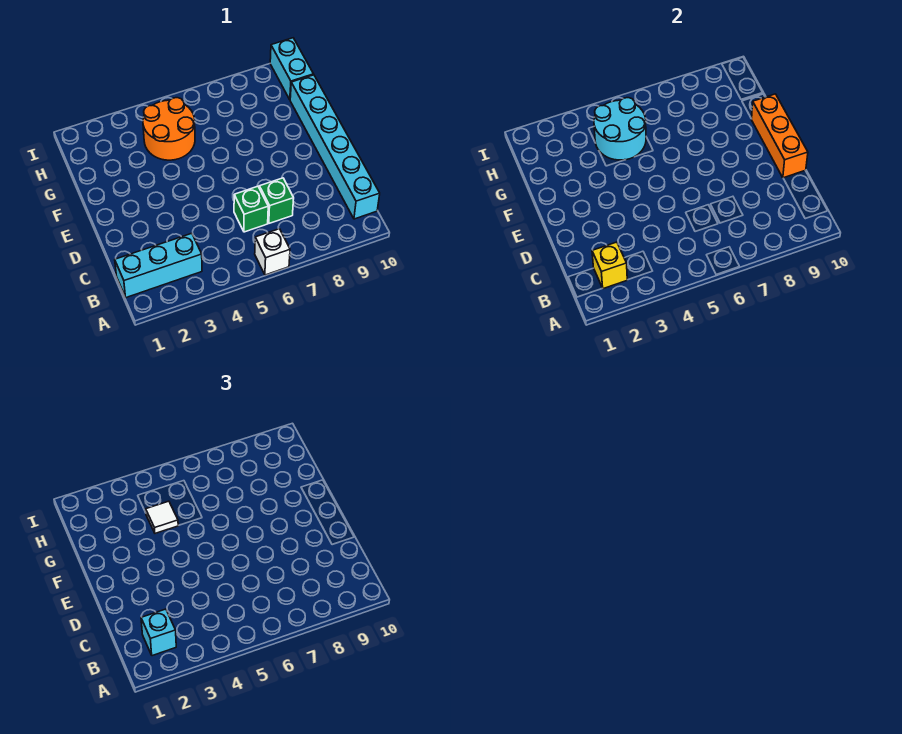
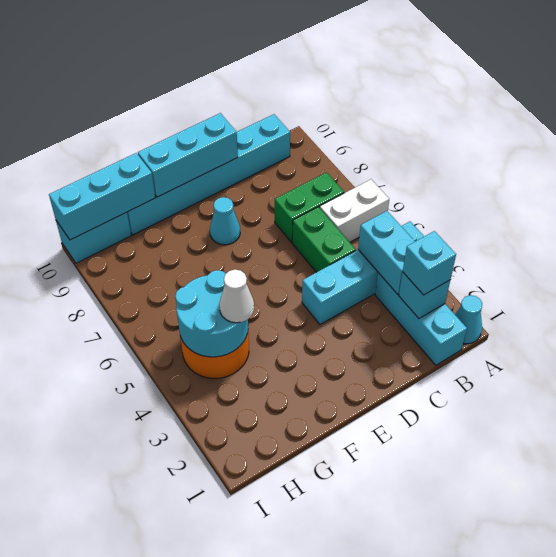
none -> cyan cone A1 level 1
none -> cyan brick A4:D4 level 1
white brick A6 level 1 -> white brick A6:B6 level 1
yellow brick B2 level 2 -> cyan brick B2 level 2
none -> cyan brick B3:B4 level 2
green brick C6 level 1 -> green brick C5:C6 level 1
green brick C7 level 1 -> green brick B7:C7 level 1
orange brick D10:F10 level 2 -> cyan brick D10:F10 level 2
none -> cyan cone E8 level 1
white tile G4 level 3 -> white cone G4 level 3
none -> cyan brick G10:I10 level 2

